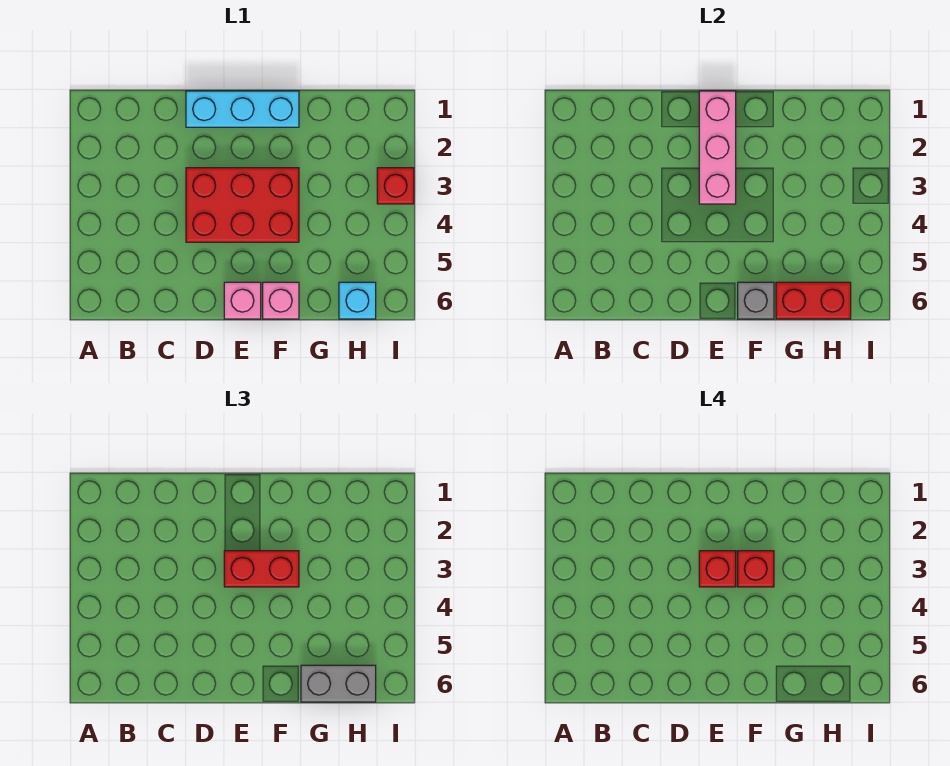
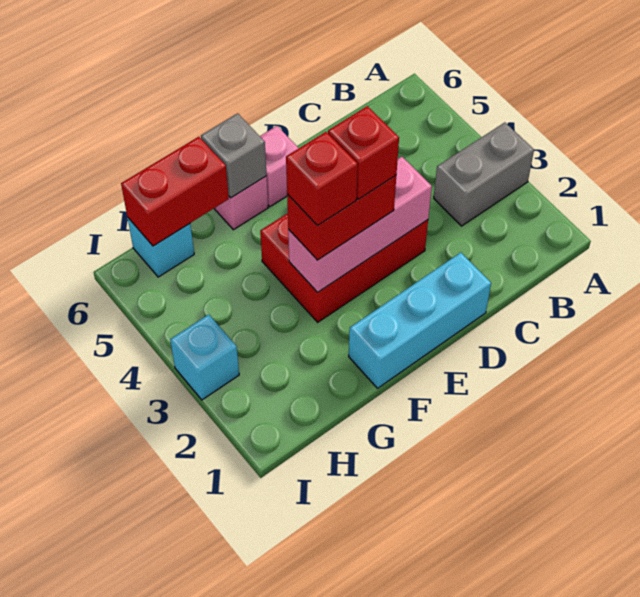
pink brick E1:E3 level 2 -> pink brick D3:F3 level 2
grey brick G6:H6 level 3 -> grey brick A3:B3 level 1
red brick I3 level 1 -> cyan brick I3 level 1

